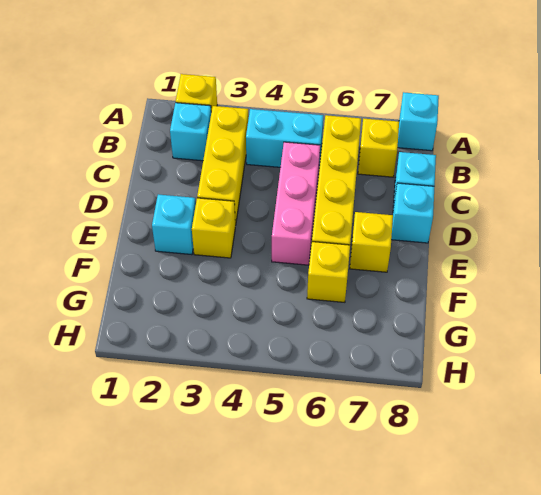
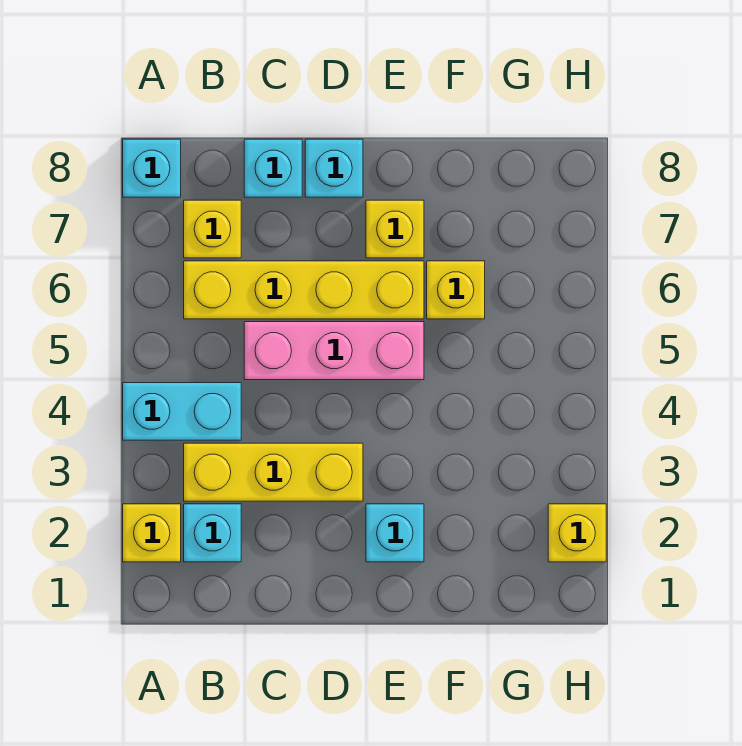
cyan brick B4:B5 level 1 -> cyan brick A4:B4 level 1
yellow brick E3 level 1 -> yellow brick H2 level 1

